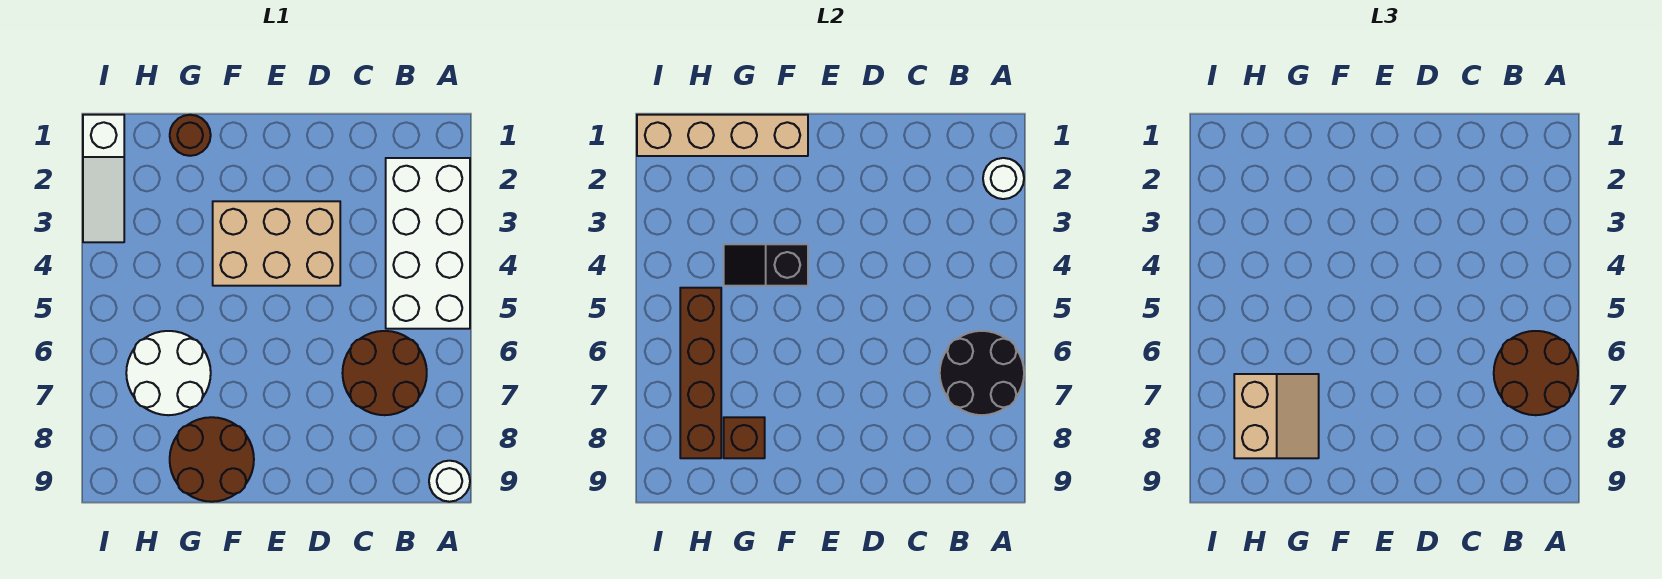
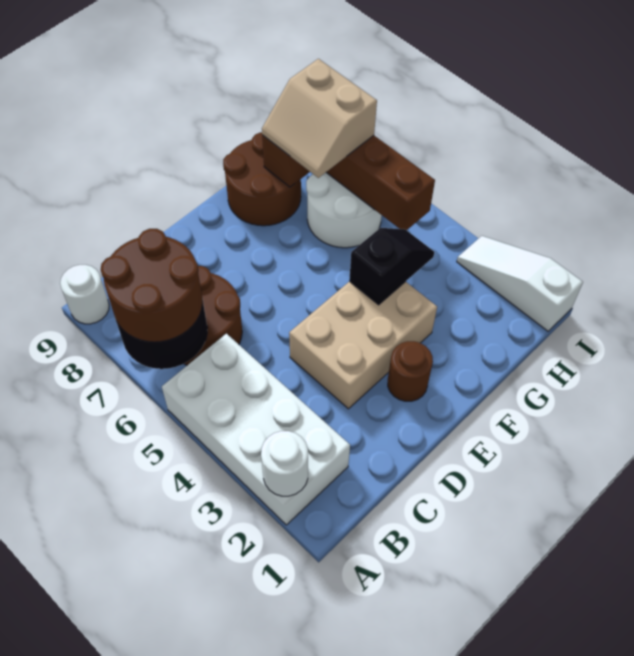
tan brick F1:I1 level 2 -> none
brown round brick G1 level 1 -> brown round brick E2 level 1

